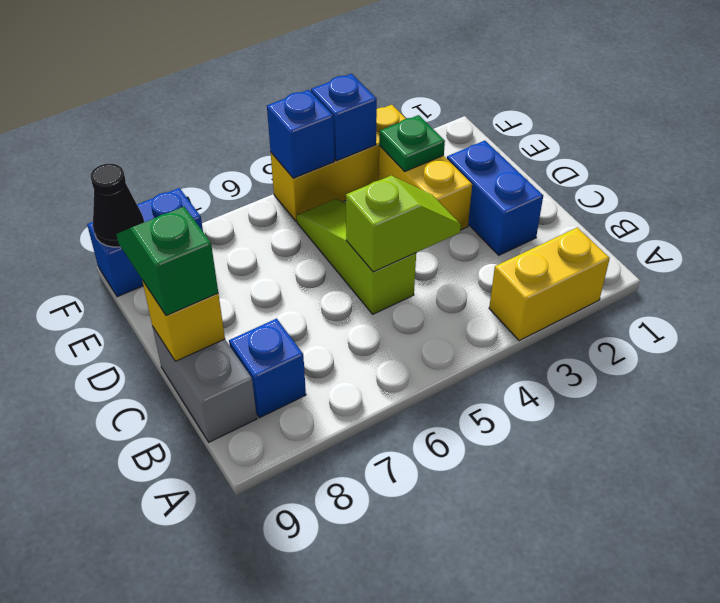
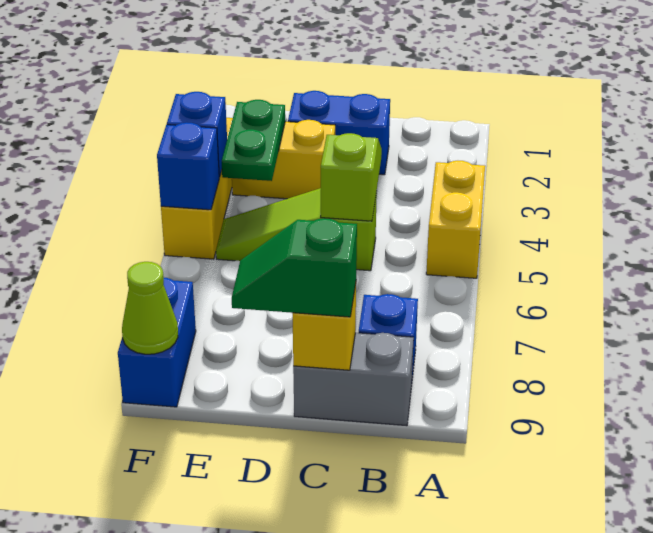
yellow brick A2:A3 level 1 -> yellow brick A4:A5 level 1
green plate E3 level 2 -> green plate E3:E4 level 2
black cone F9 level 2 -> lime cone F9 level 2

